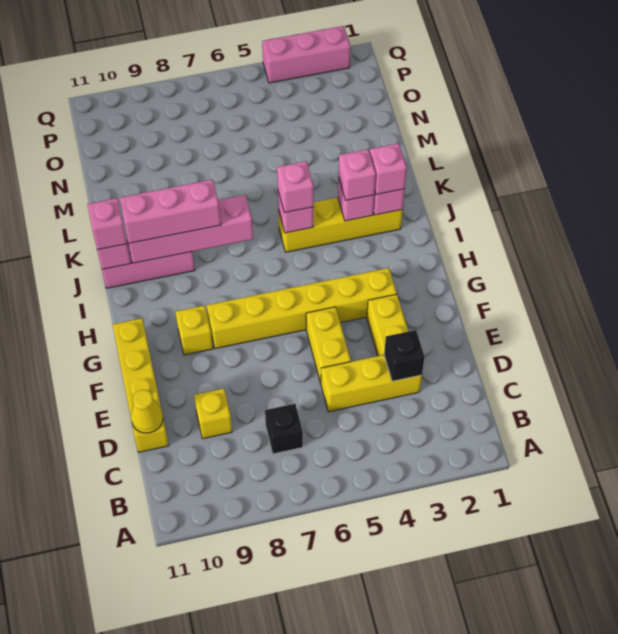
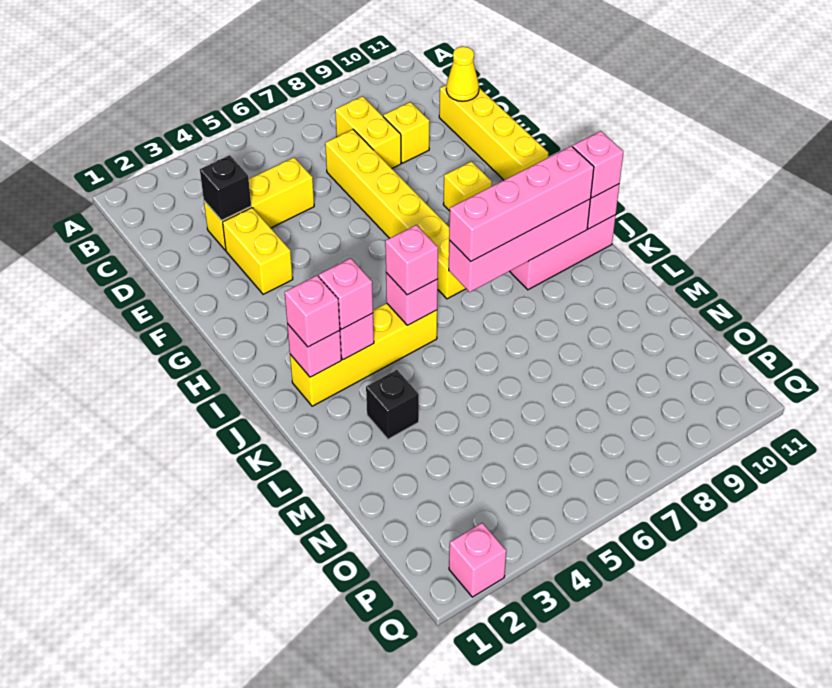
black brick C7 level 1 -> black brick L3 level 1
yellow brick E5:F5 level 1 -> yellow brick C8:D8 level 1
yellow brick G3:G8 level 1 -> yellow brick D7:I7 level 1
pink brick J8:J10 level 3 -> pink brick J7:J10 level 3
pink brick Q2:Q4 level 1 -> pink brick Q2 level 1

